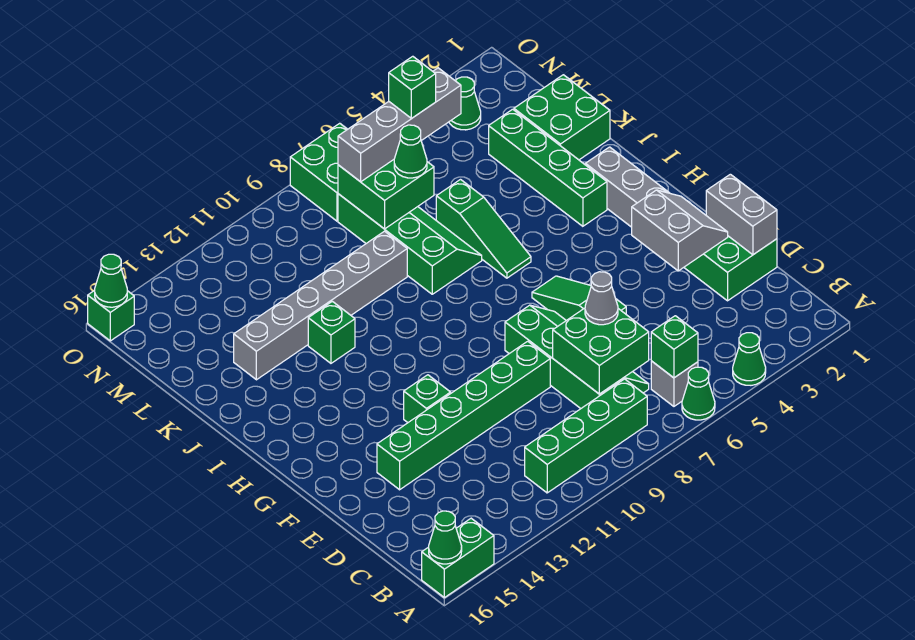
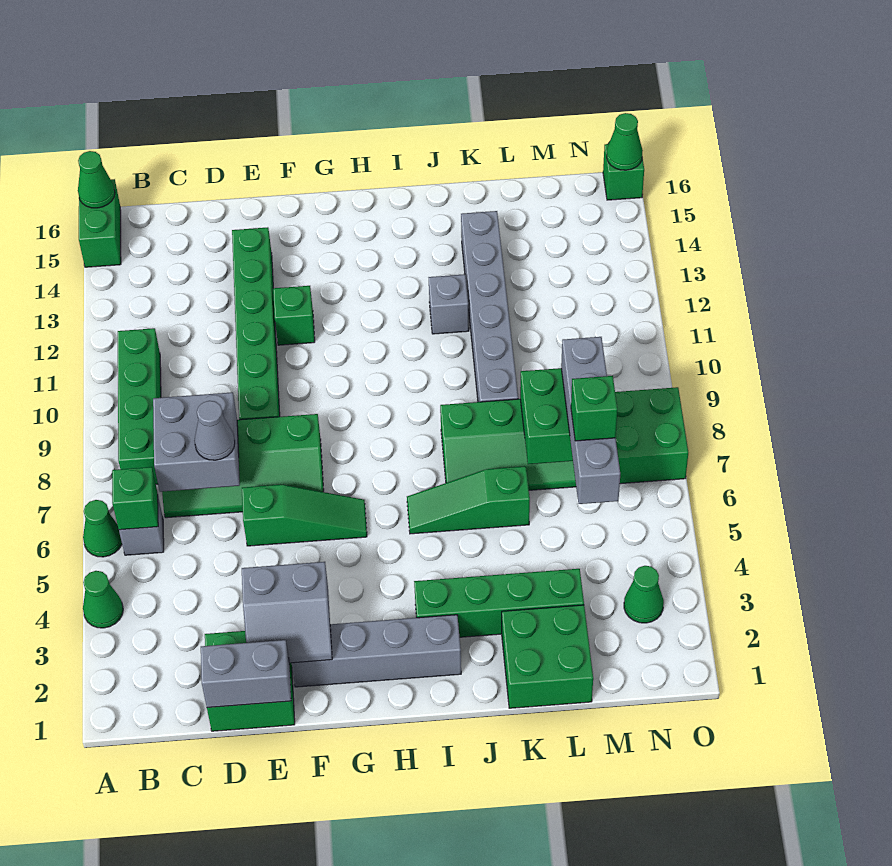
green brick C7:D8 level 2 -> grey brick C7:D8 level 2
green brick J12 level 1 -> grey brick J12 level 1
green cone L7 level 3 -> none

